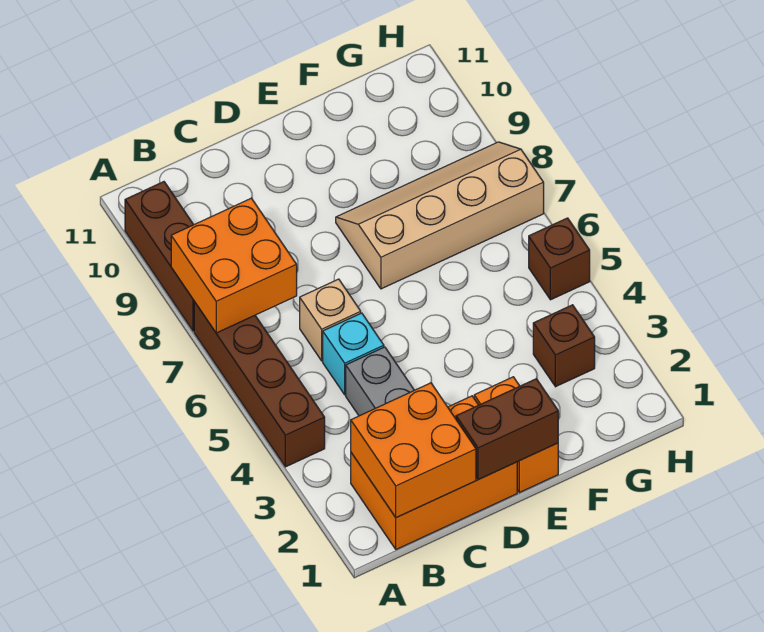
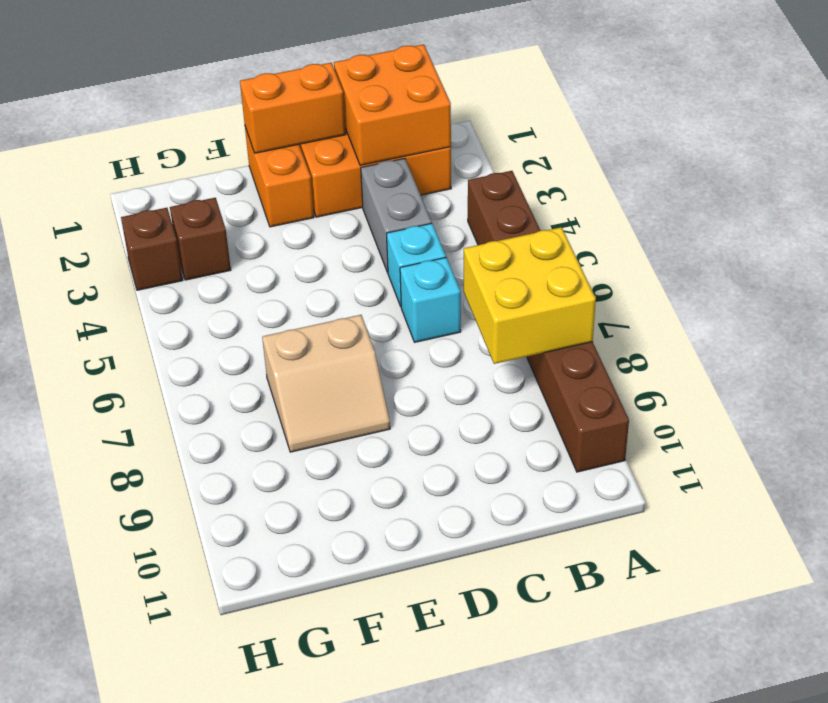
orange brick A7:B8 level 2 -> yellow brick A7:B8 level 2
tan brick C6 level 1 -> cyan brick C6 level 1
brown brick D1:E1 level 2 -> orange brick D1:E1 level 2
tan slope E7:H8 level 1 top 7 -> tan slope E7:F8 level 1 top 7
brown brick H5 level 1 -> brown brick H3 level 1

